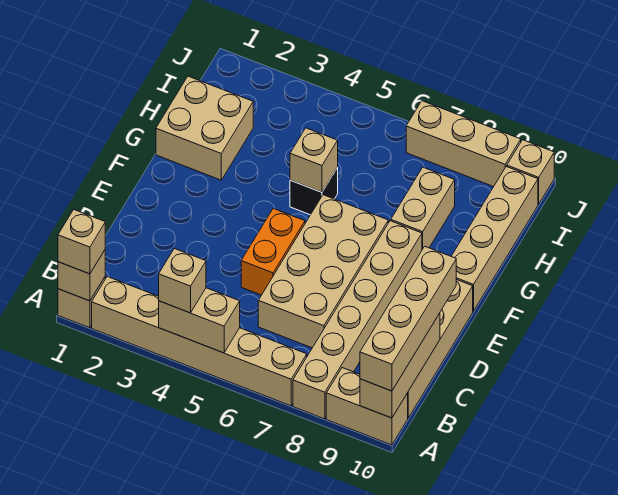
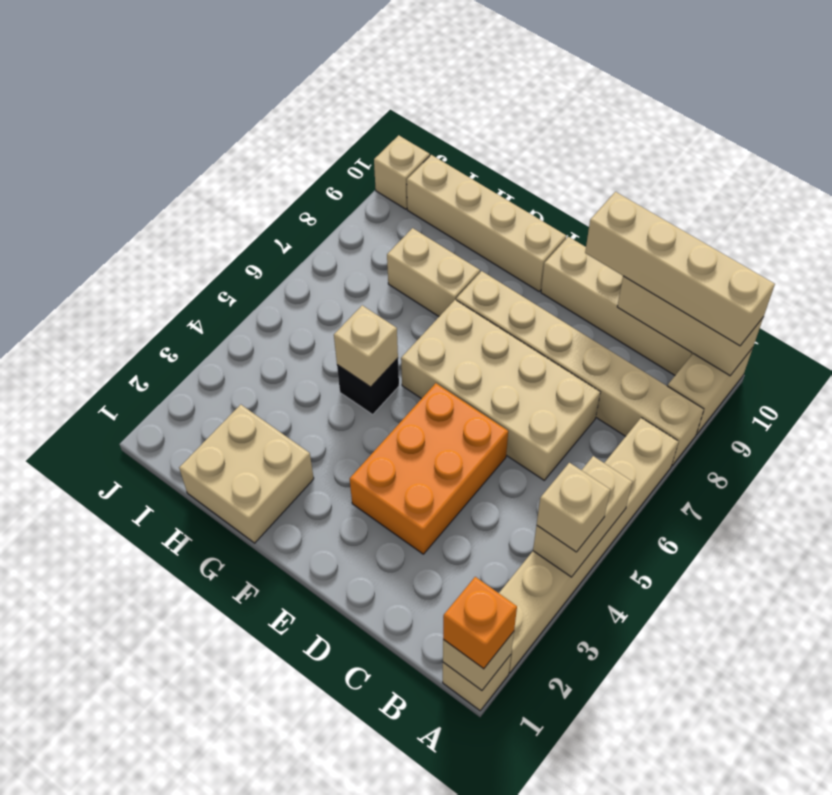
tan brick A1 level 3 -> orange brick A1 level 3
orange brick D5:E5 level 1 -> orange brick D3:E5 level 1
tan brick J7:J9 level 1 -> none

